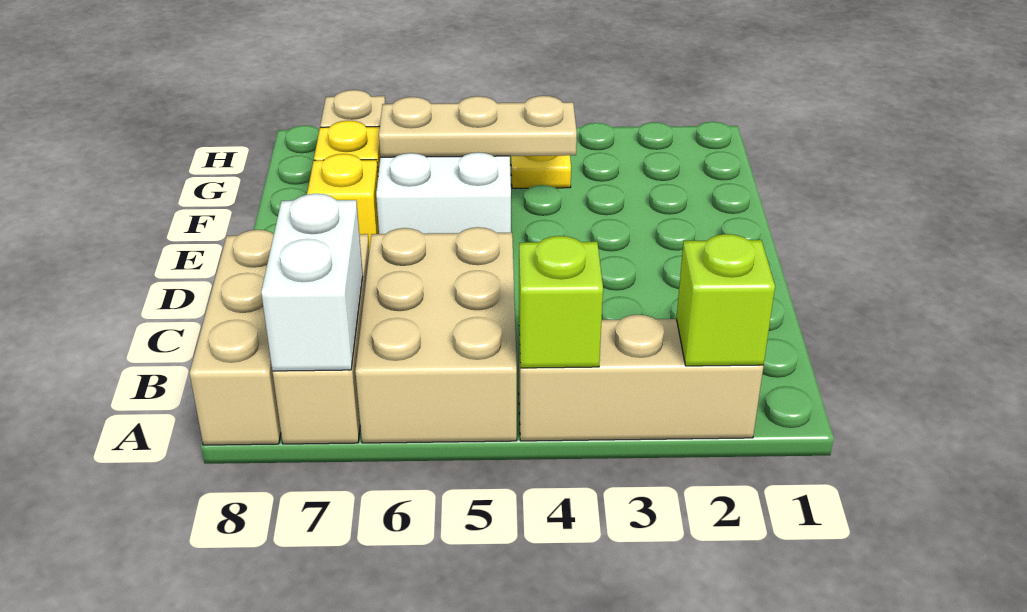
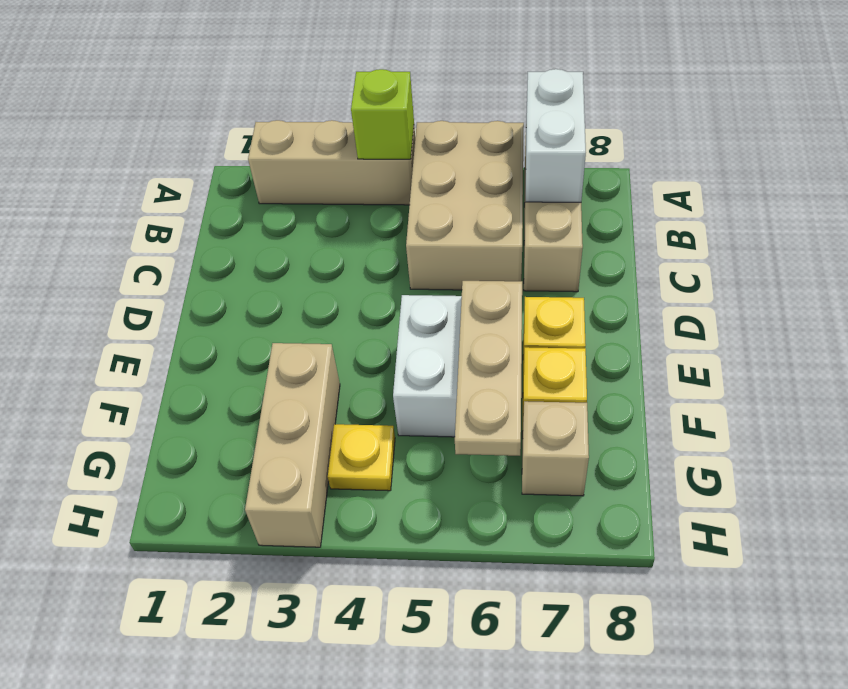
lime brick A2 level 2 -> none
tan brick A8:C8 level 1 -> tan brick F3:H3 level 1
tan plate F4:F6 level 2 -> tan plate E6:G6 level 2

